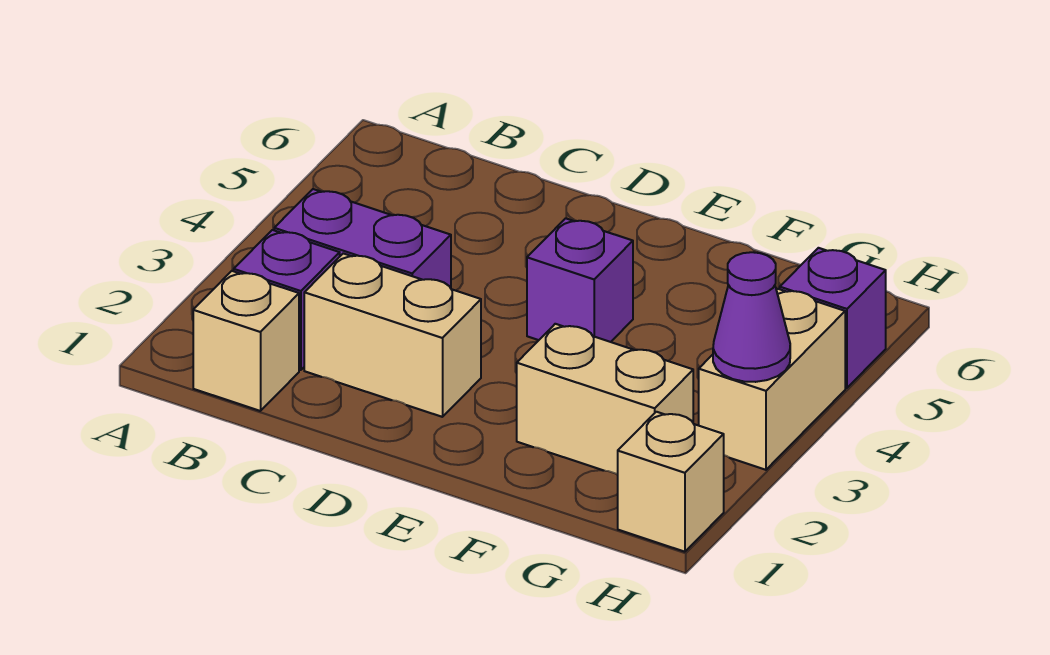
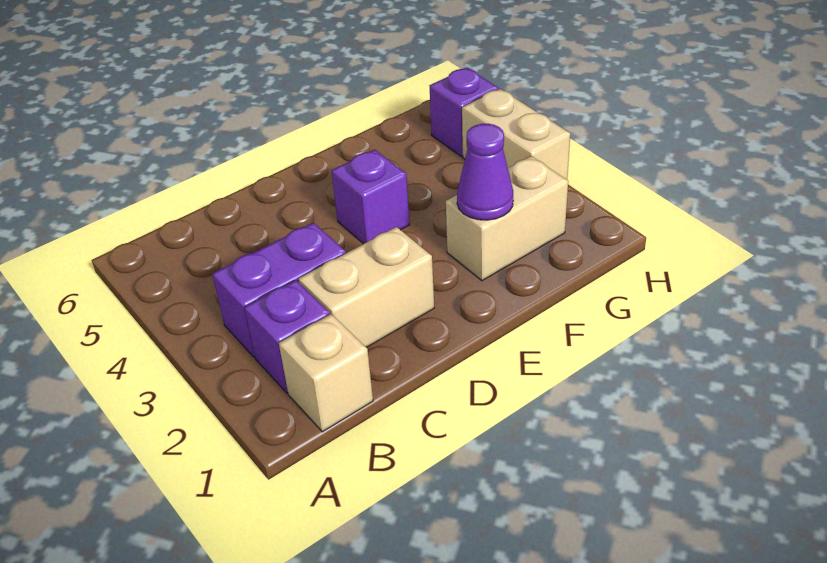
tan brick H1 level 1 -> none
purple cone H3 level 2 -> purple cone F2 level 2

